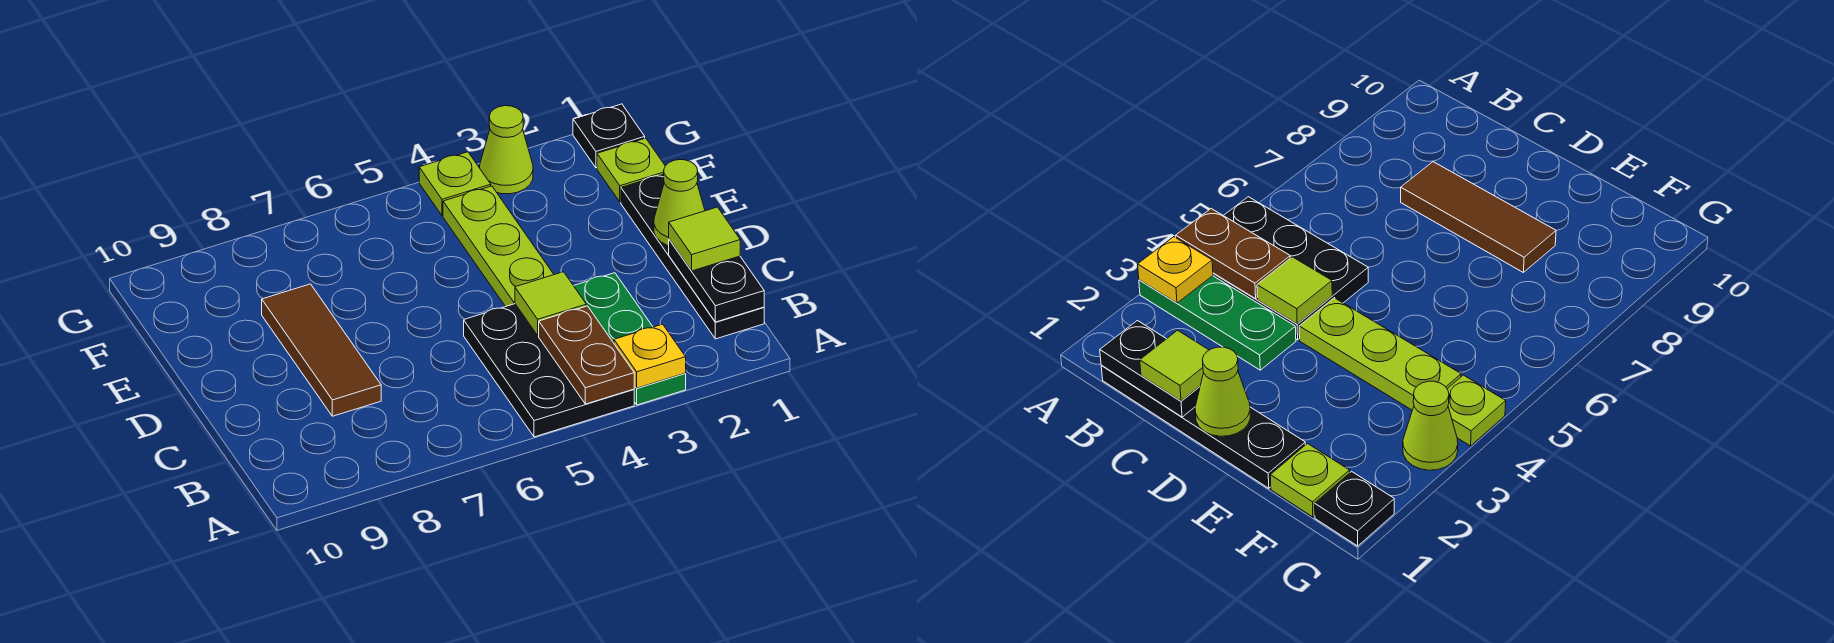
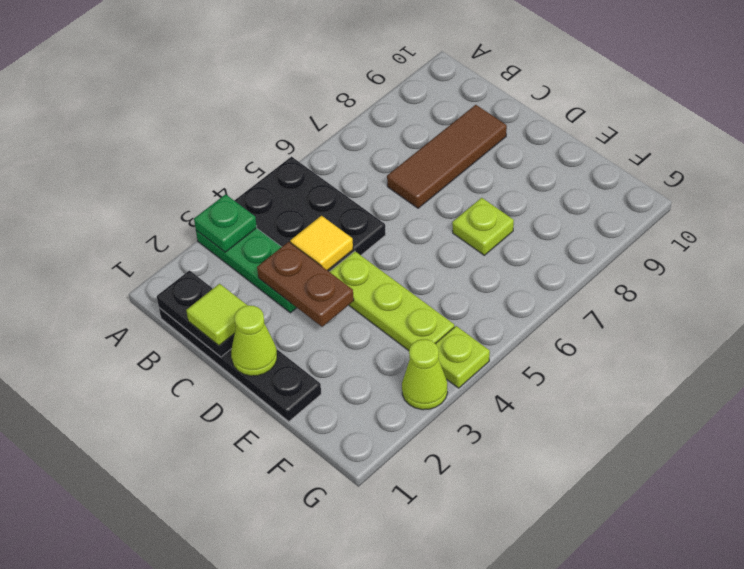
yellow plate A3 level 2 -> green plate A3 level 2
brown plate A4:B4 level 2 -> brown plate C3:D3 level 2
lime tile C4 level 2 -> yellow tile C4 level 2
brown tile C8:E8 level 1 -> brown tile C7:C9 level 1
lime plate F1 level 1 -> lime plate E7 level 1
black plate G1 level 1 -> none

